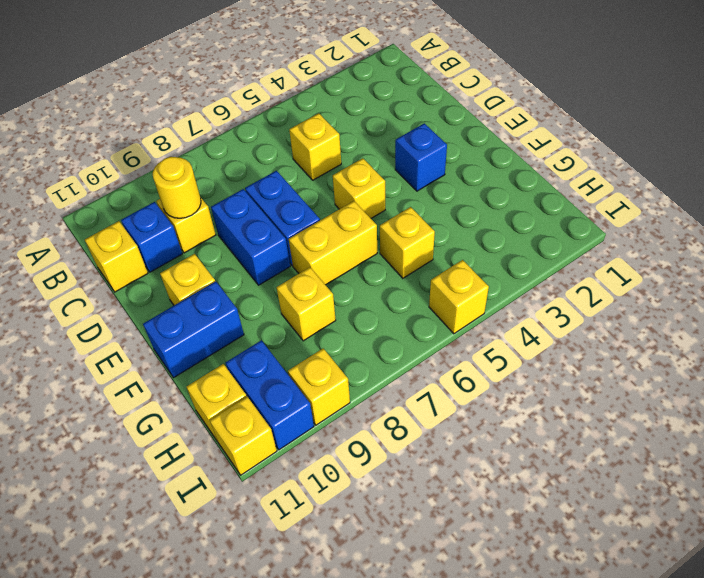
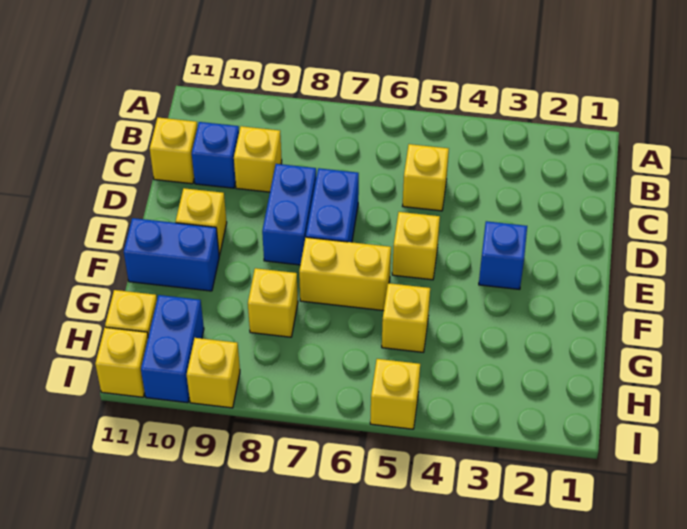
yellow round brick C9 level 2 -> none

